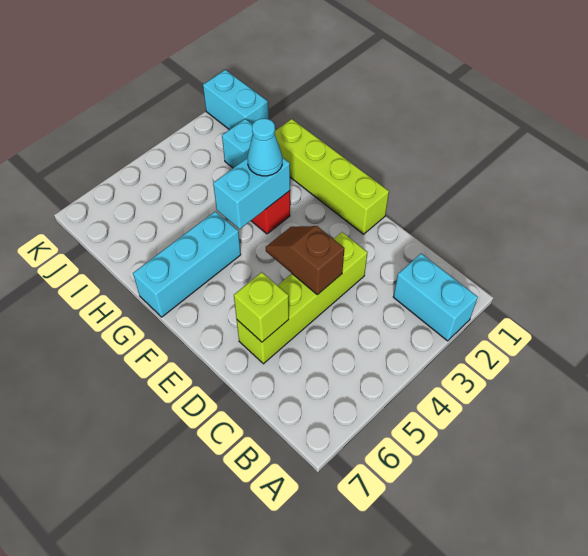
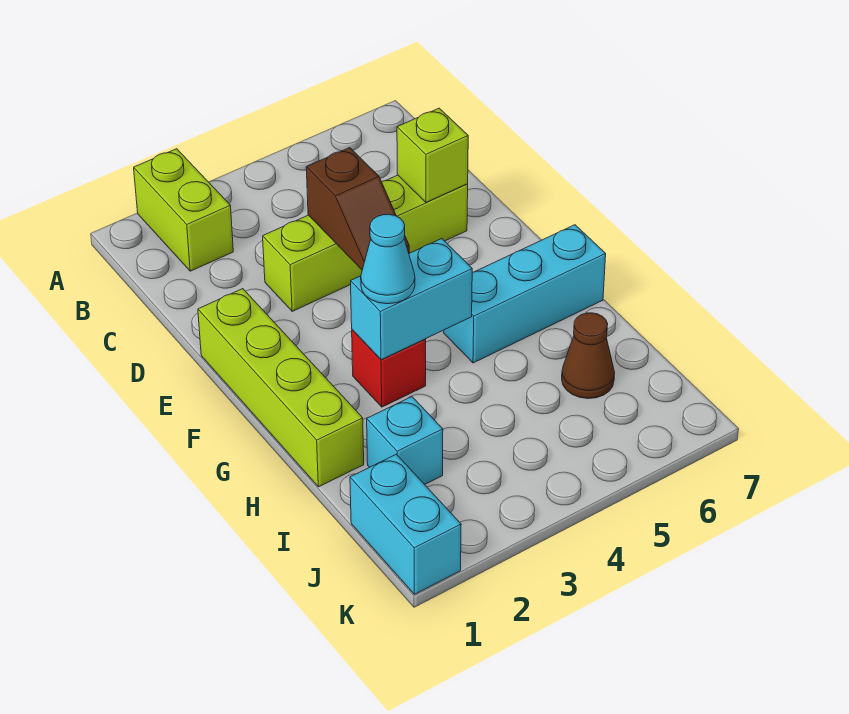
cyan brick A2:B2 level 1 -> lime brick A2:B2 level 1
none -> brown cone I6 level 1

